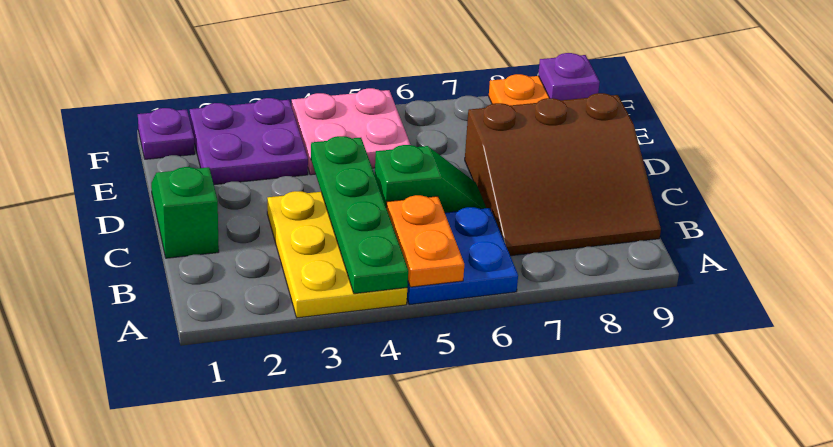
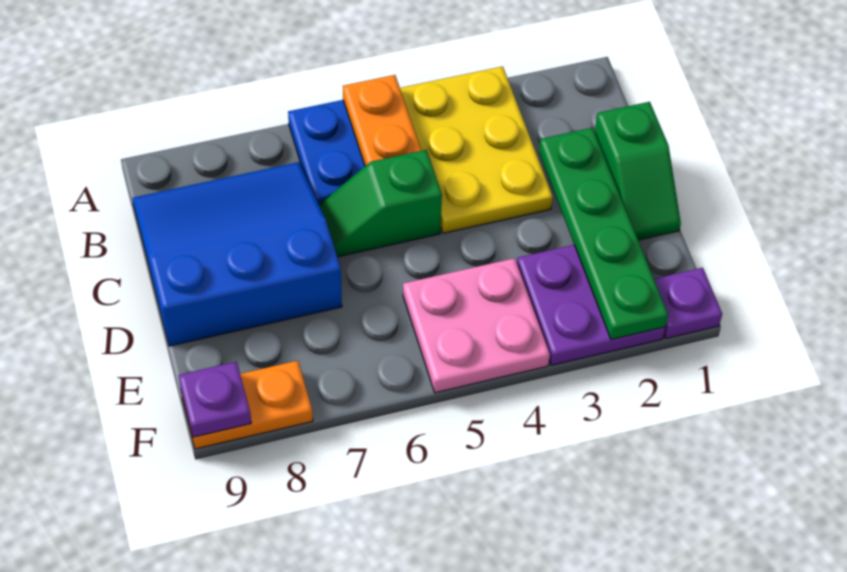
green plate A4:D4 level 2 -> green plate C2:F2 level 2
brown slope B7:D9 level 1 top D -> blue slope B7:D9 level 1 top D

